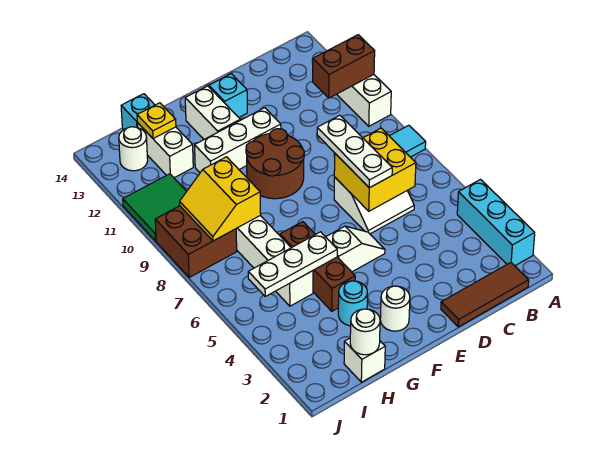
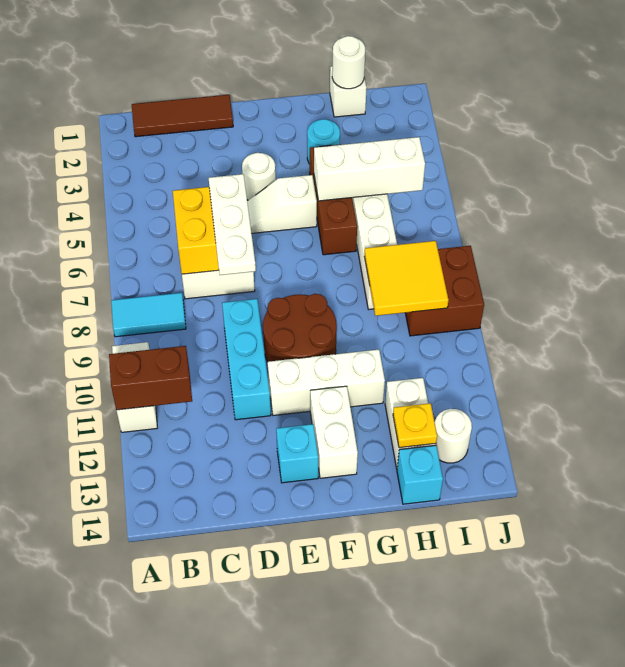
cyan brick A2:A4 level 1 -> cyan brick D9:D11 level 1
white round brick F2 level 1 -> white round brick E4 level 1
white plate G5:I5 level 2 -> white brick G5:I5 level 2
yellow slope H8:I9 level 2 top H -> yellow tile H8:I9 level 2
green tile I10:J11 level 1 -> none

